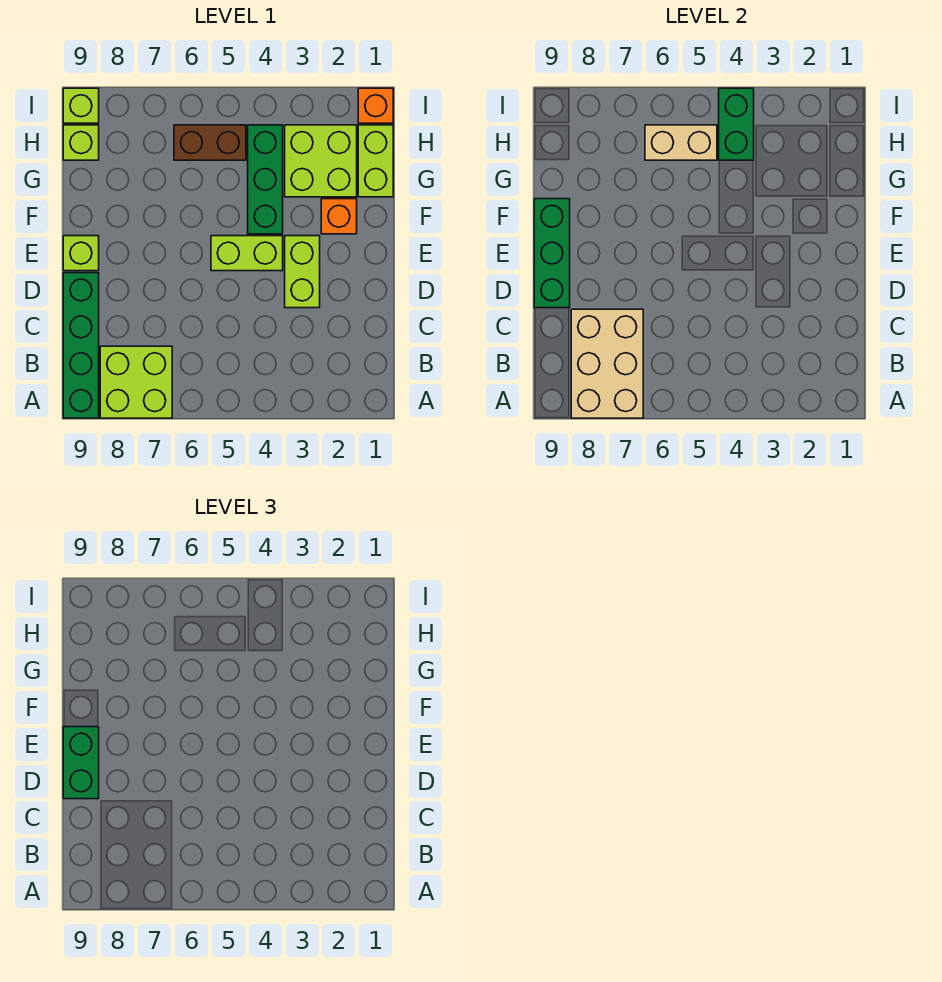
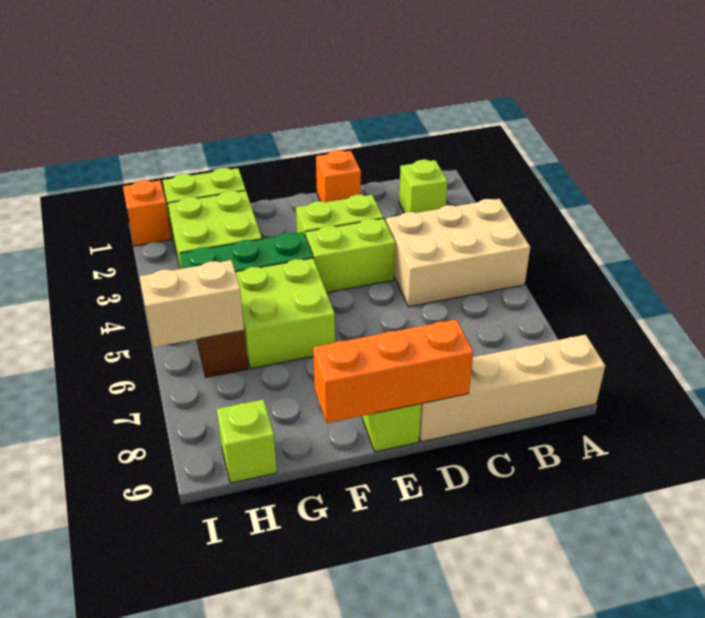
lime brick A7:B8 level 1 -> lime brick F5:G6 level 1
tan brick A7:C8 level 2 -> tan brick A4:C5 level 1
green brick A9:D9 level 1 -> tan brick A9:D9 level 1
green brick D9:F9 level 2 -> orange brick D9:F9 level 2
green brick D9:E9 level 3 -> none
lime brick E4:E5 level 1 -> lime brick D4:E4 level 1
orange brick F2 level 1 -> orange brick D1 level 1
green brick H4:I4 level 2 -> none
tan brick H5:H6 level 2 -> tan brick H6:I6 level 2
lime brick I9 level 1 -> lime brick B2 level 1

